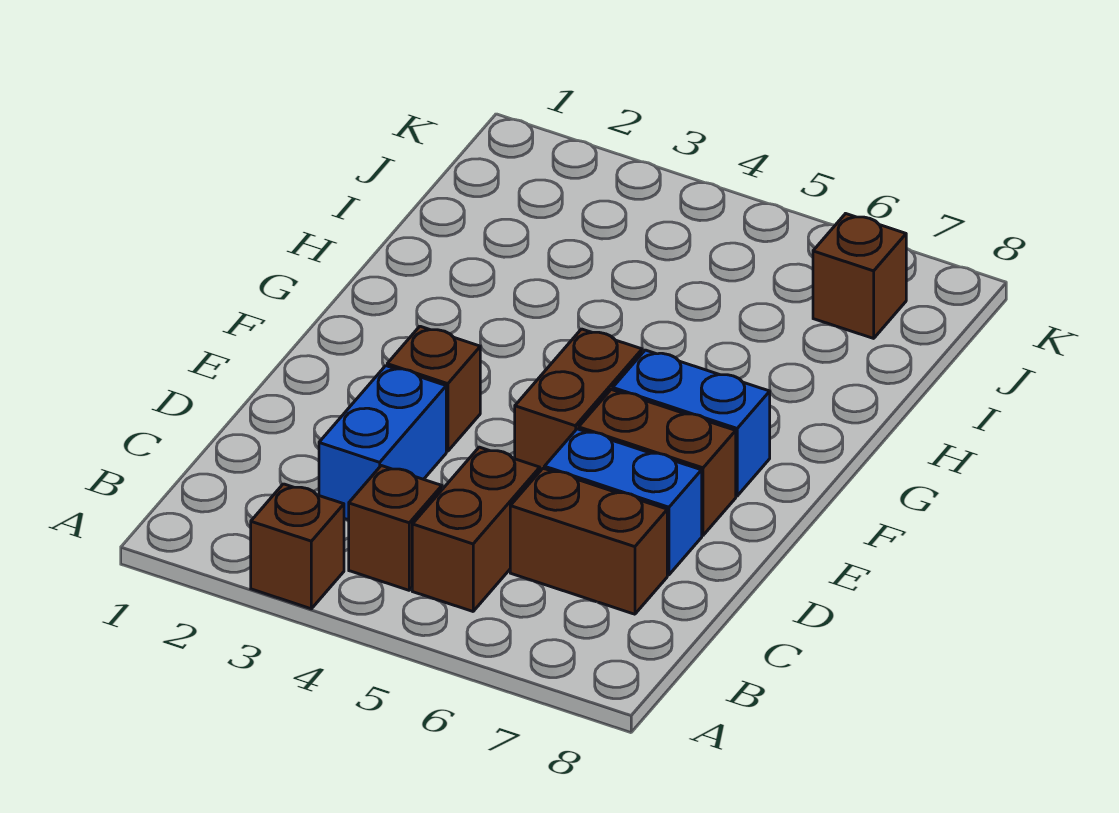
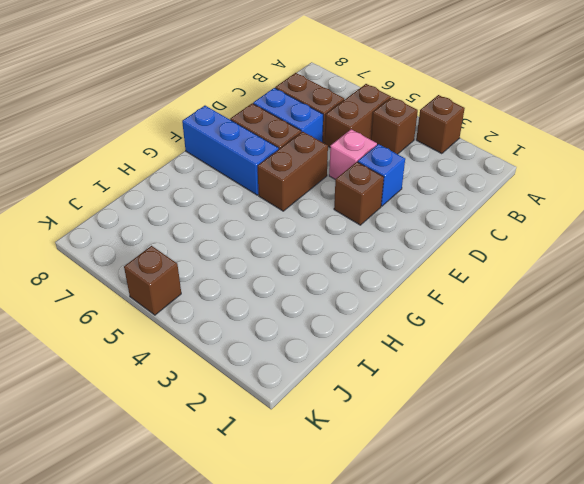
blue brick C3:D3 level 1 -> blue brick D3 level 1
none -> pink brick D4 level 1
blue brick F6:F7 level 1 -> blue brick F6:F8 level 1
brown brick J7 level 1 -> brown brick K5 level 1

